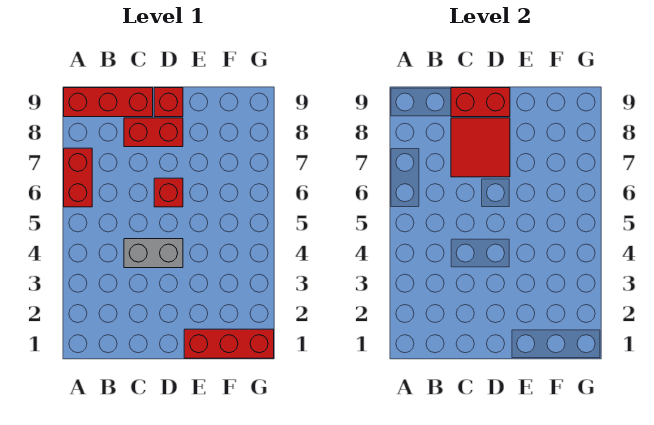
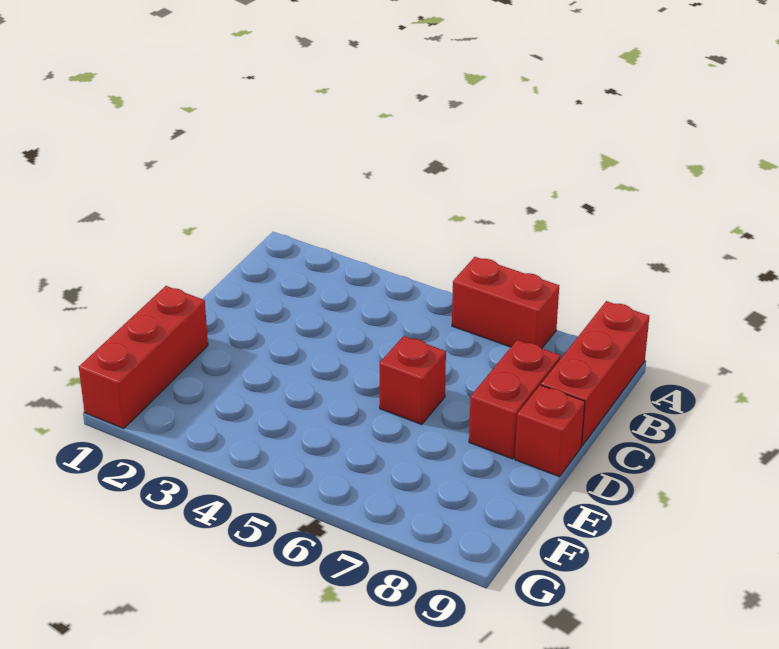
grey brick C4:D4 level 1 -> none
red tile C7:D8 level 2 -> none
red brick C9:D9 level 2 -> none

